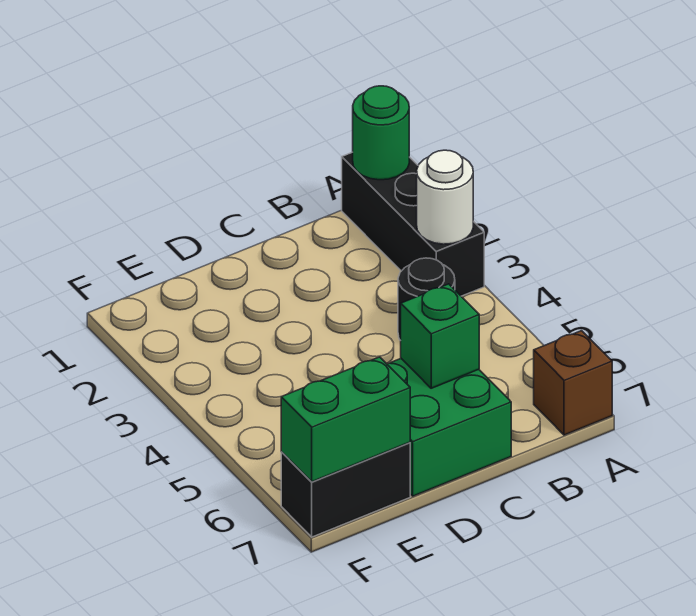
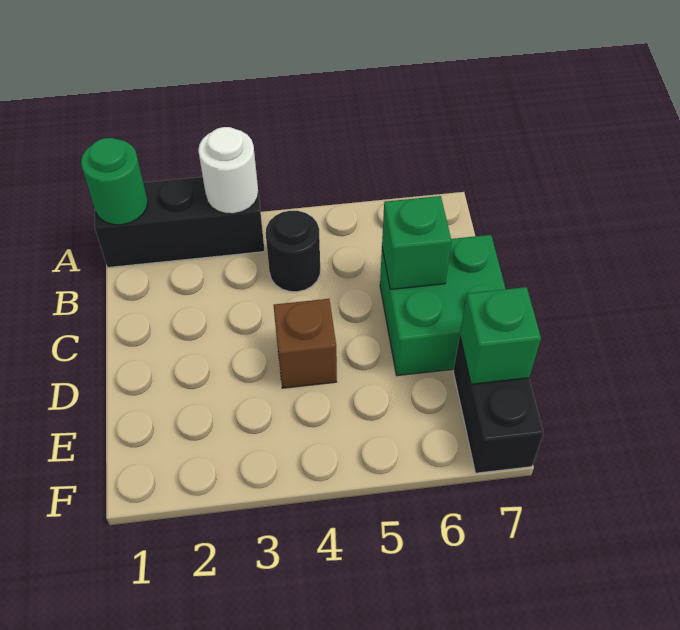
brown brick A7 level 1 -> brown brick D4 level 1
green brick E7:F7 level 2 -> green brick E7 level 2

